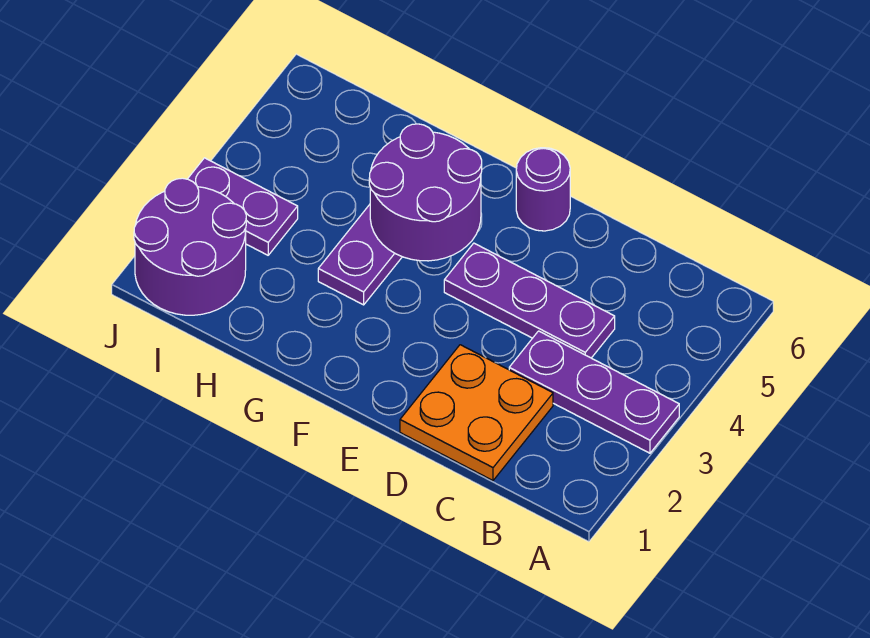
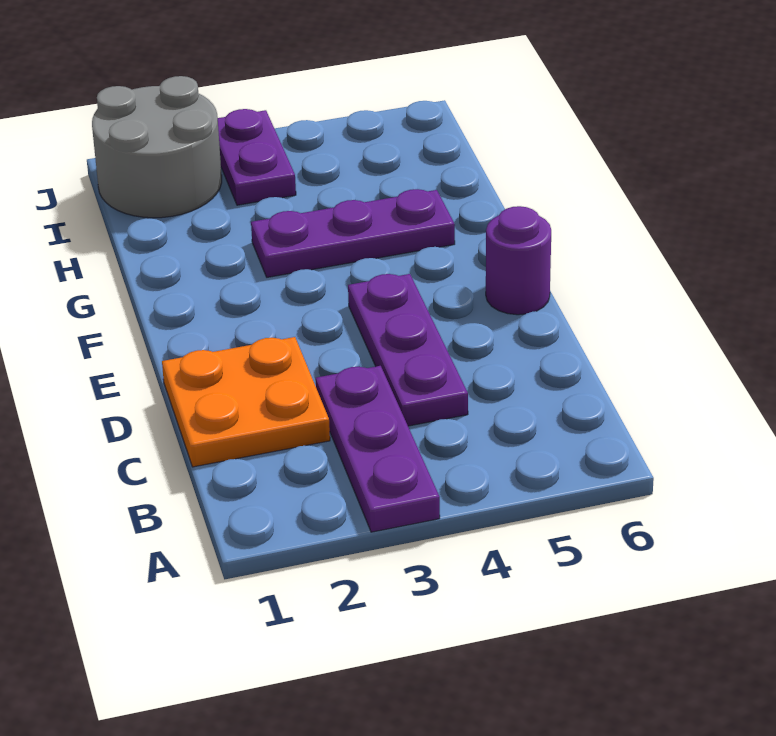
purple round brick F4:G5 level 2 -> none
purple round brick I1:J2 level 1 -> grey round brick I1:J2 level 1

